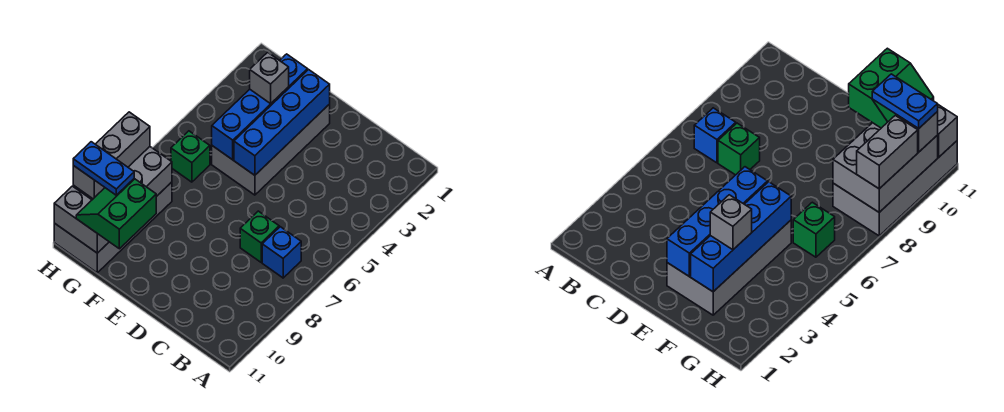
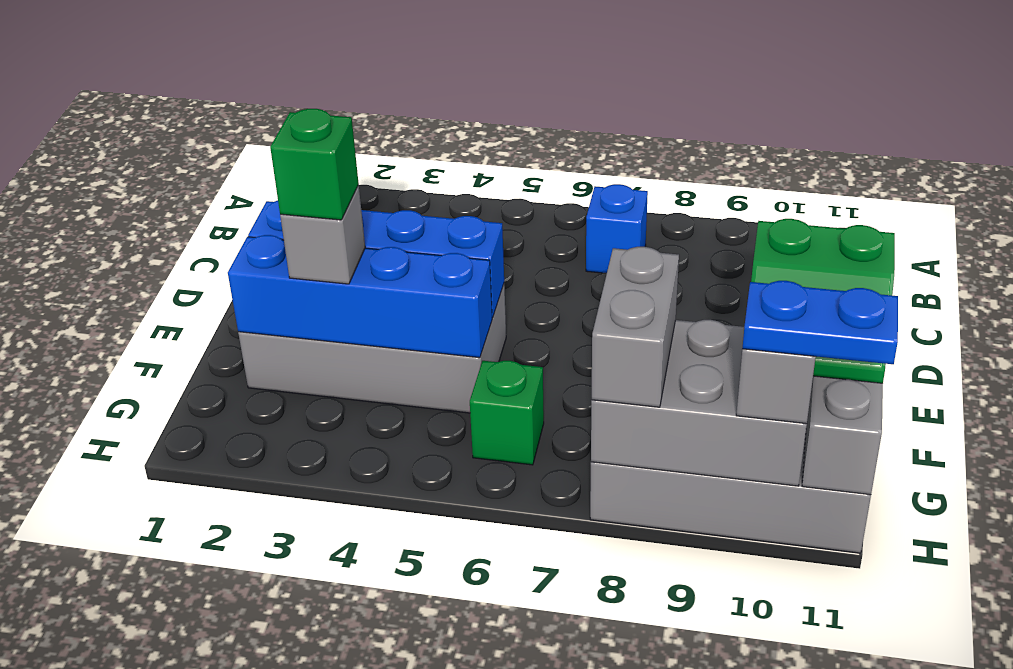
green brick C7 level 1 -> green brick F3 level 4
blue plate G10:H10 level 4 -> blue plate H10:H11 level 4
grey brick H8:H9 level 3 -> grey brick G8:H8 level 3

